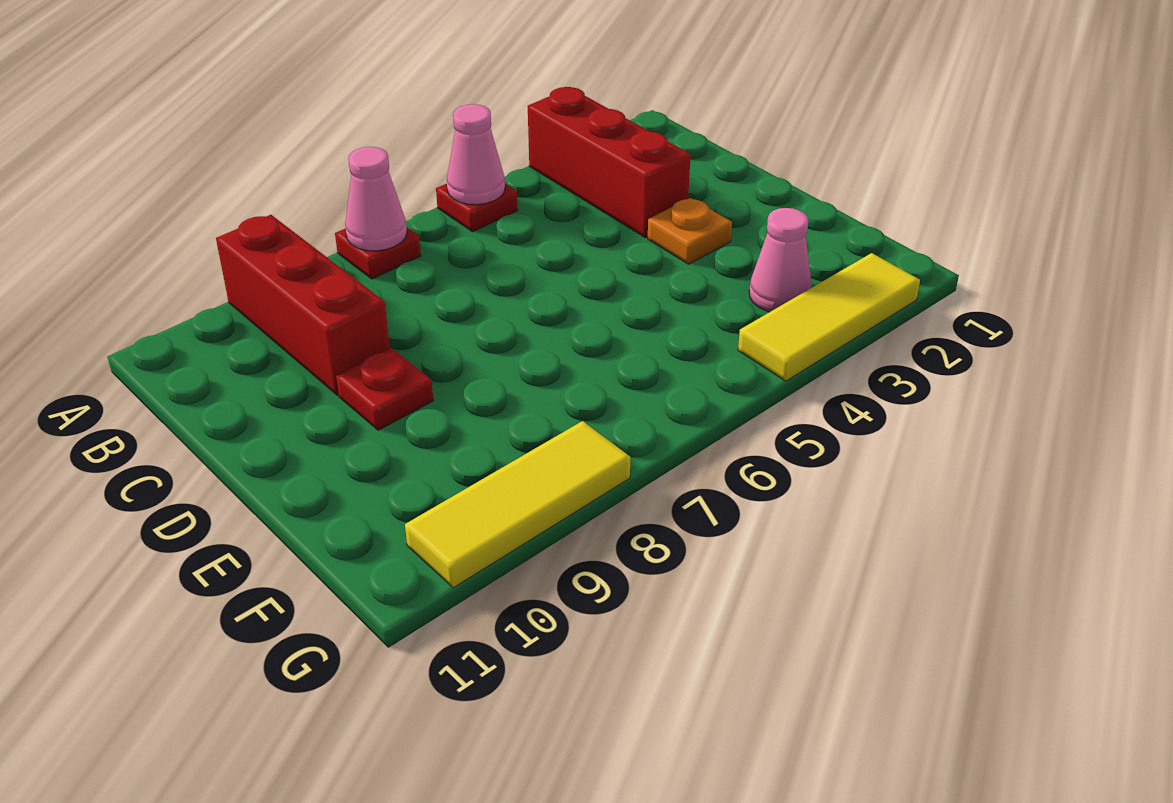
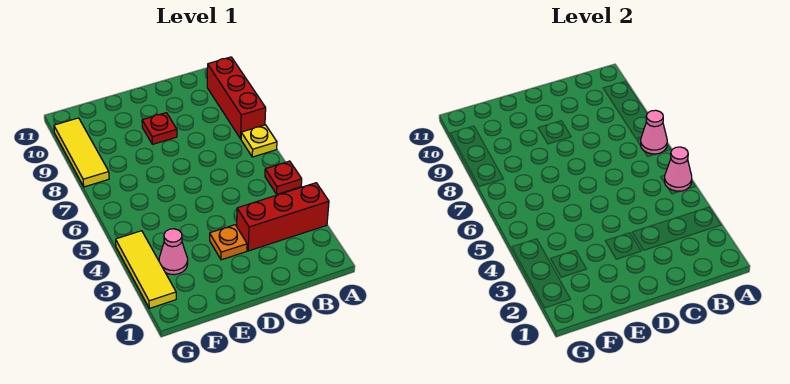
red plate A7 level 1 -> yellow plate A7 level 1
red brick A9:C9 level 1 -> red brick A8:A10 level 1

